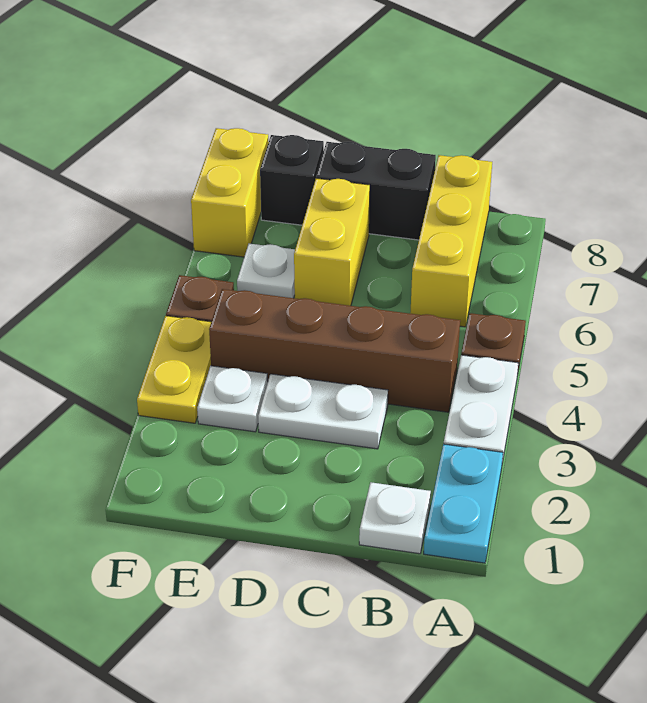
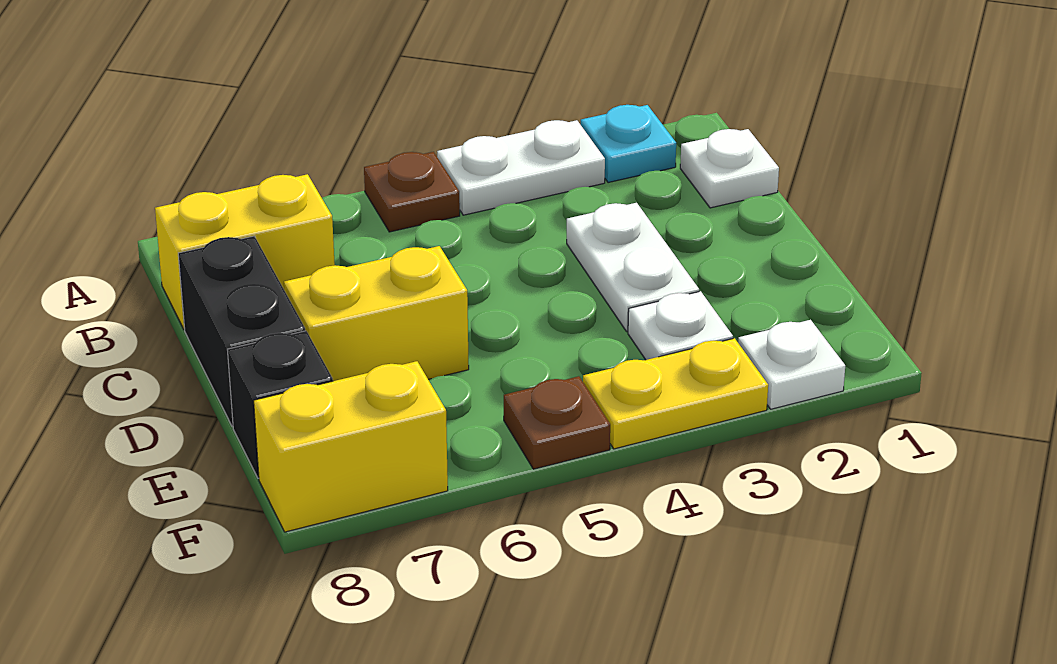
cyan plate A1:A2 level 1 -> cyan plate A2 level 1
brown brick B4:E4 level 1 -> none
yellow brick B6:B8 level 1 -> yellow brick B7:B8 level 1
white plate E6 level 1 -> white plate F2 level 1

